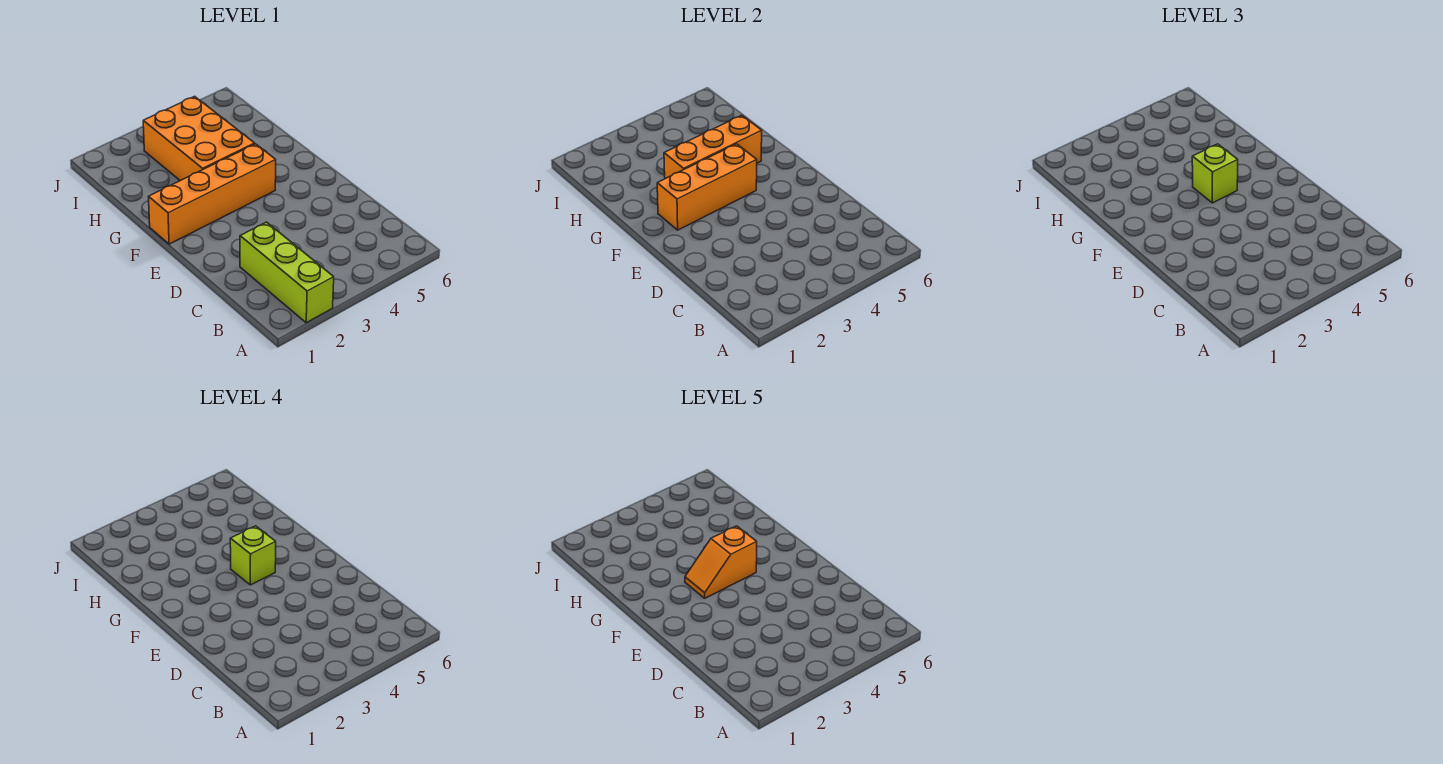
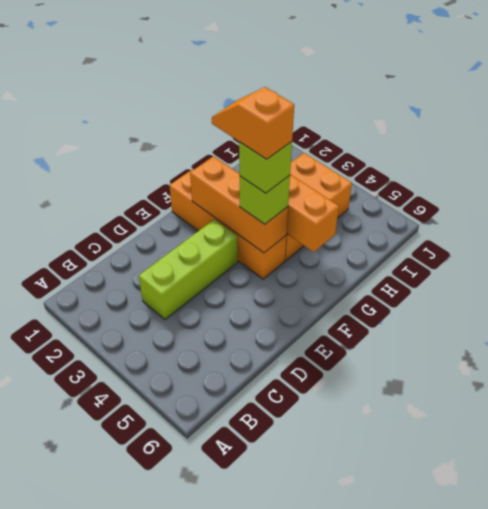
lime brick A2:C2 level 1 -> lime brick C3:E3 level 1

